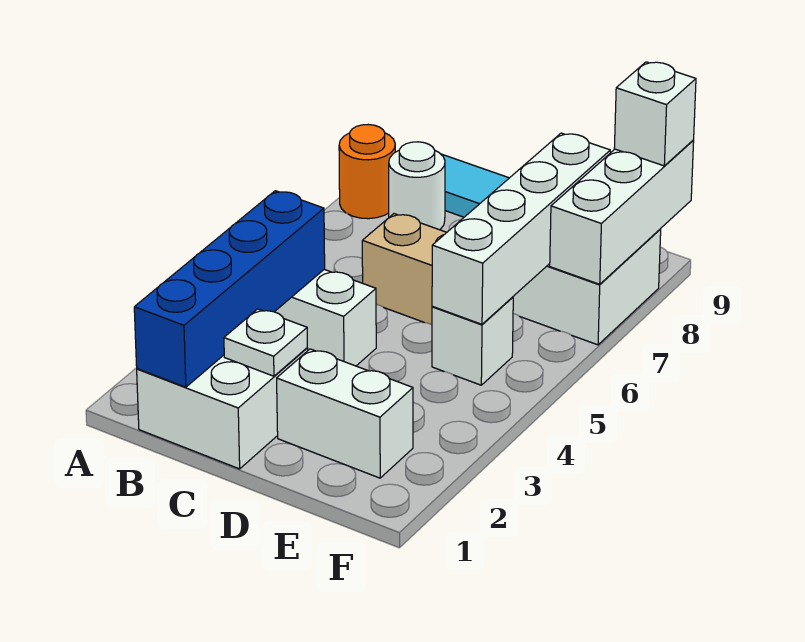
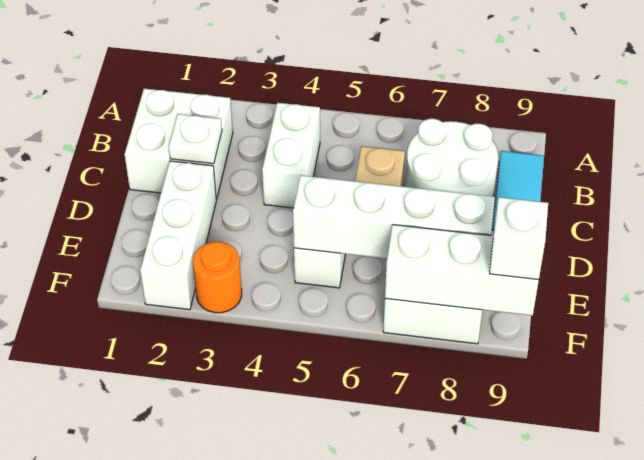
orange round brick A8 level 1 -> orange round brick F3 level 1
blue brick B1:B4 level 2 -> none
white round brick B8 level 1 -> white round brick B7:C8 level 1
white brick D2:E2 level 1 -> white brick D2:F2 level 1

